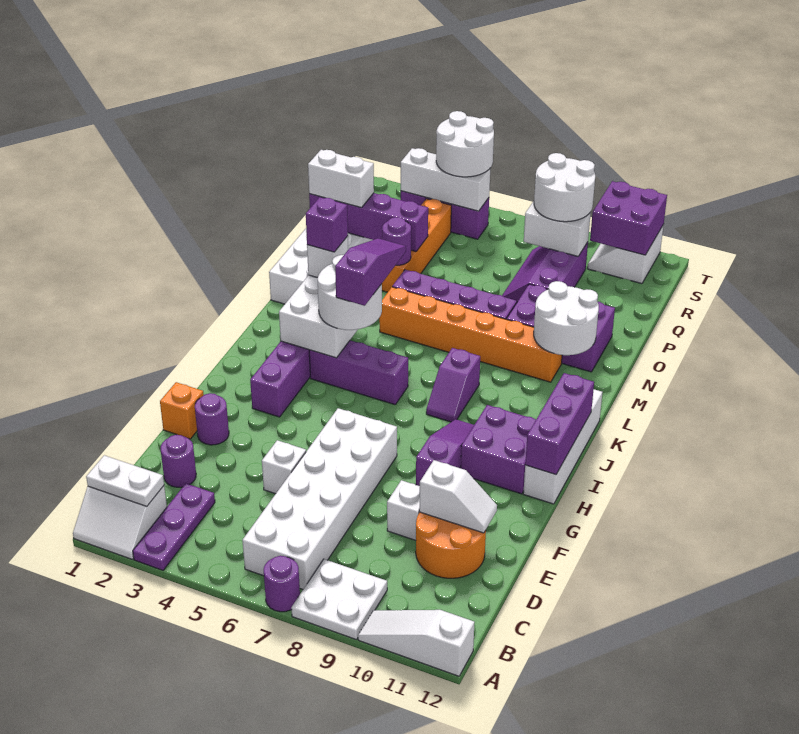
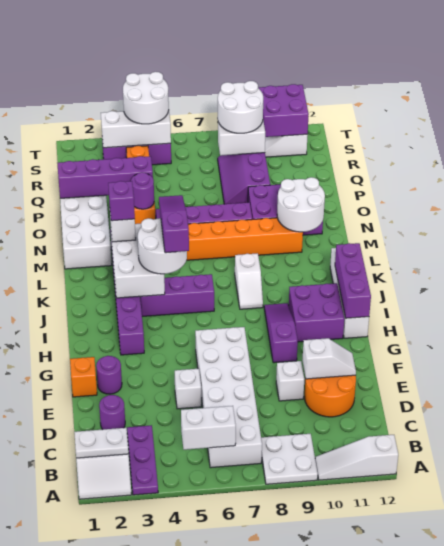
purple round brick A7 level 1 -> none
purple slope J8:K8 level 1 top K -> white slope J8:K8 level 1 top K
white brick P1:P2 level 3 -> white brick B5:B6 level 2

